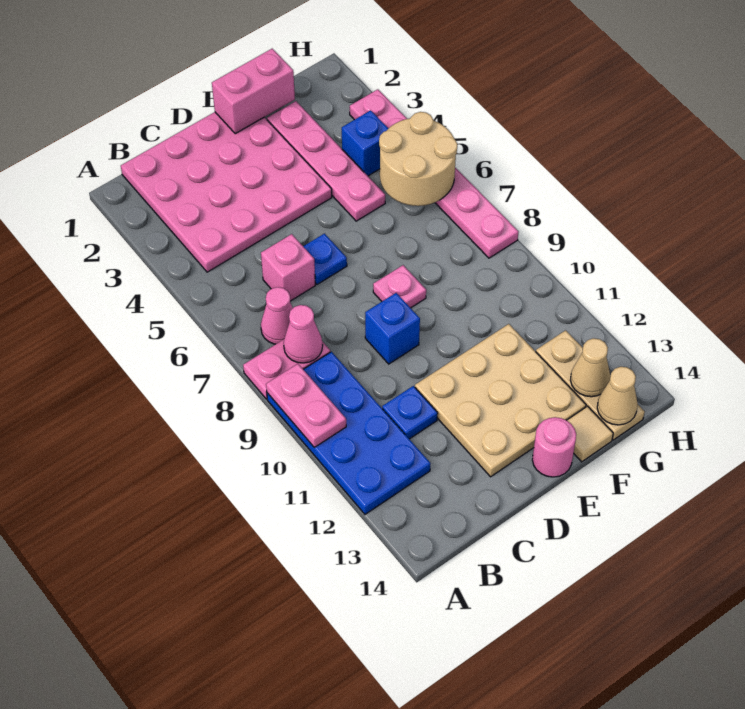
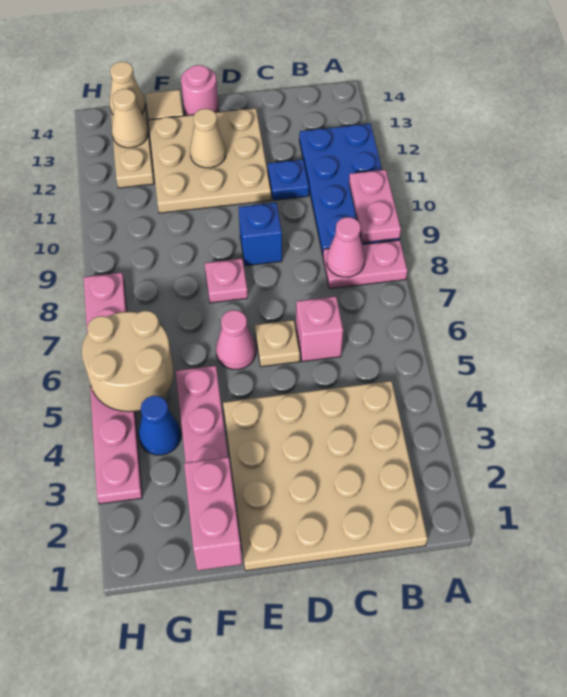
pink plate B1:E4 level 1 -> tan plate B1:E4 level 1
pink cone B7 level 1 -> pink cone E6 level 1
blue plate D6 level 1 -> tan plate D6 level 1
pink brick E1:F1 level 2 -> pink brick F1:F2 level 2
none -> tan cone E12 level 2
blue brick G4 level 1 -> blue cone G4 level 1

